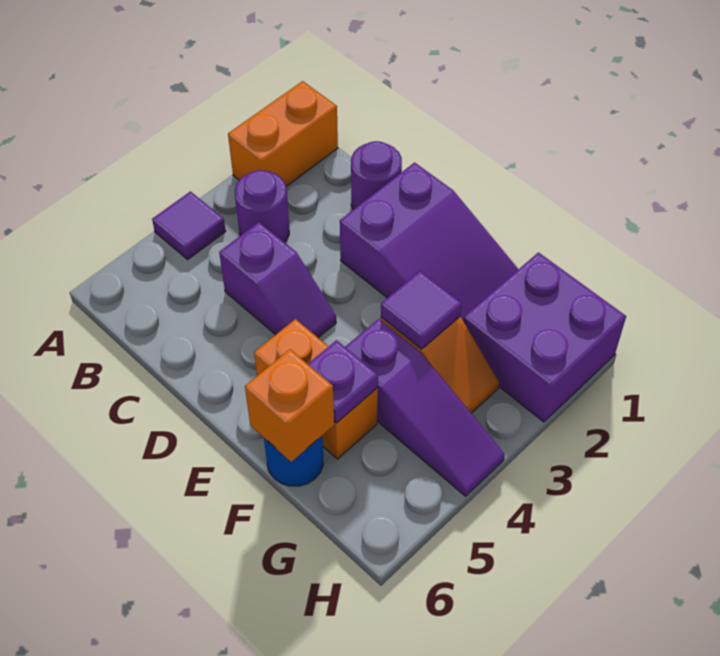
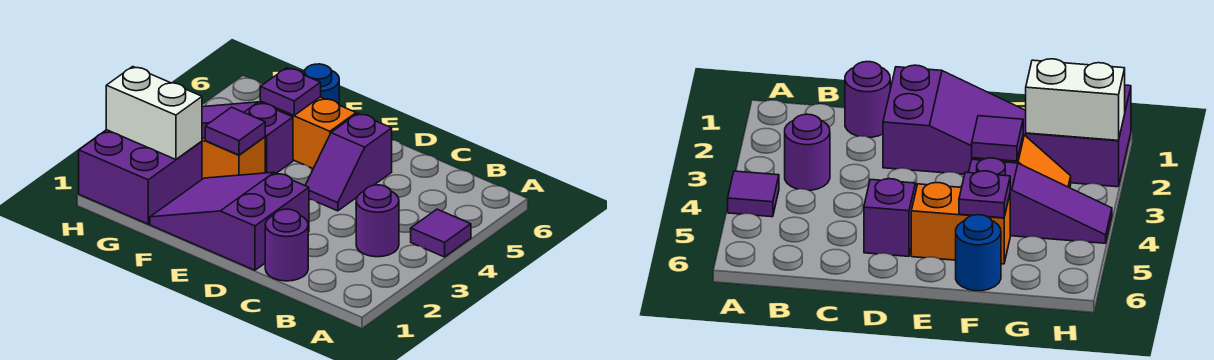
orange brick A1:A2 level 1 -> none
purple slope C4:D4 level 1 top C -> purple slope D4:D5 level 1 top 5
orange brick F6 level 2 -> none
none -> white brick G2:H2 level 2

